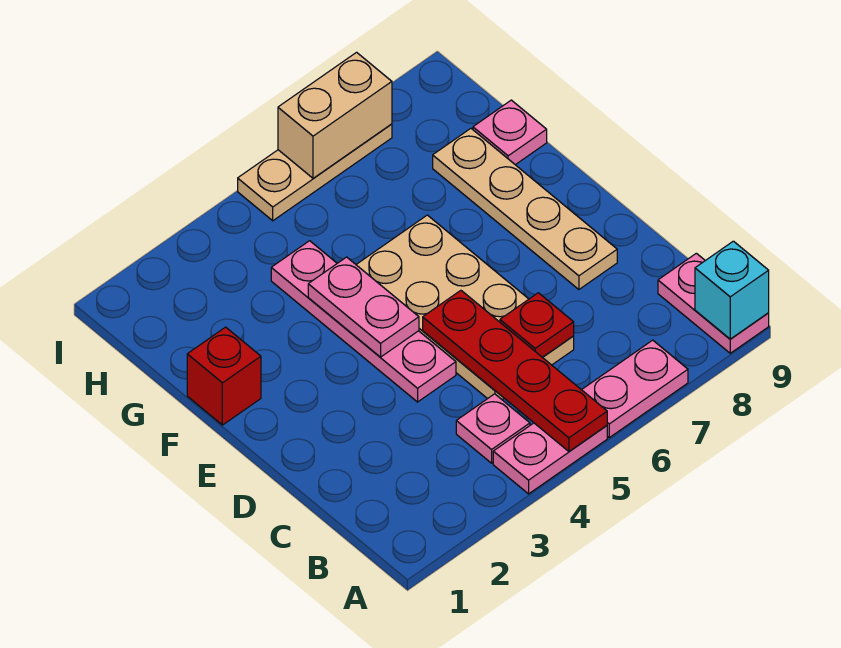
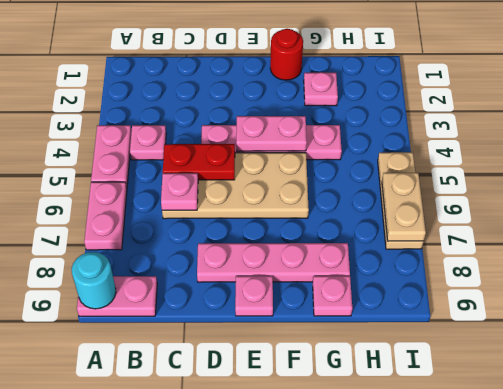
red plate A5:D5 level 2 -> red plate C5:D5 level 2
cyan brick A9 level 2 -> cyan round brick A9 level 2
red plate C6 level 2 -> pink plate C6 level 2
tan plate D8:G8 level 1 -> pink plate D8:G8 level 1
none -> pink plate E9 level 1
red brick F1 level 1 -> red round brick F1 level 1
none -> pink plate G2 level 1
tan brick I6:I7 level 2 -> tan plate I6:I7 level 2

